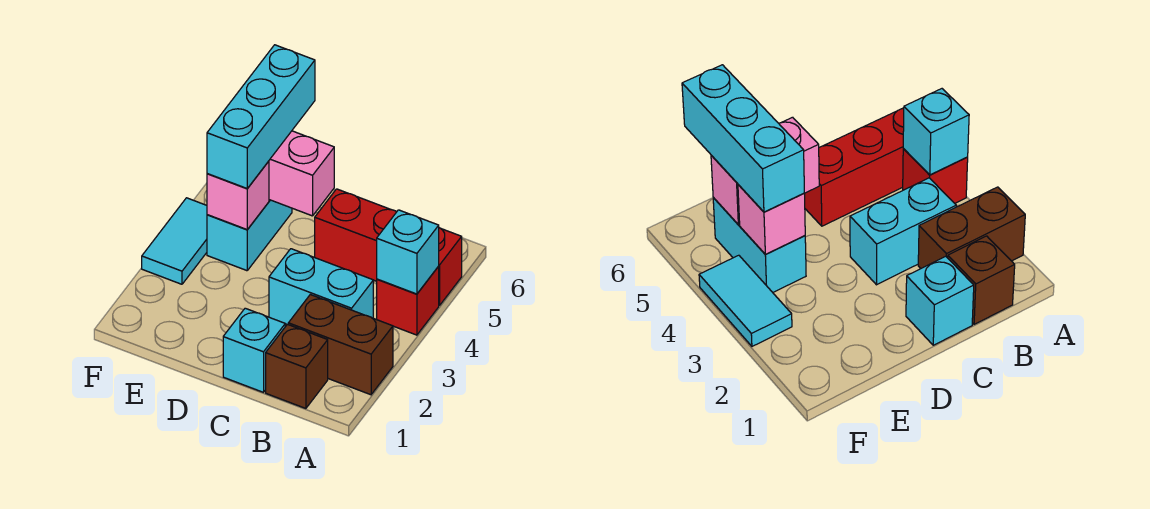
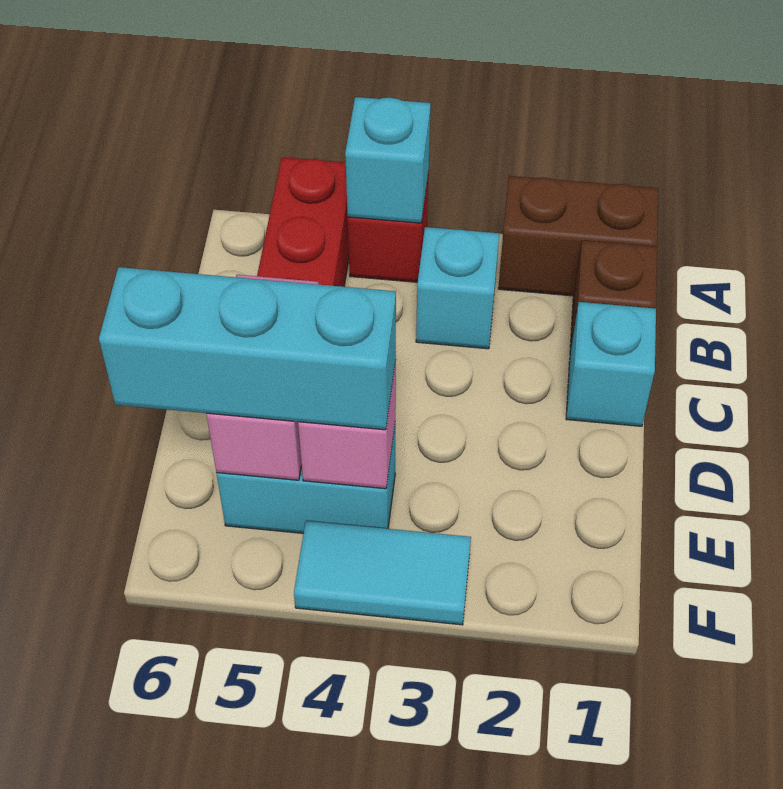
brown brick A2:B2 level 1 -> brown brick A1:A2 level 1
cyan brick B3:C3 level 1 -> cyan brick B3 level 1

